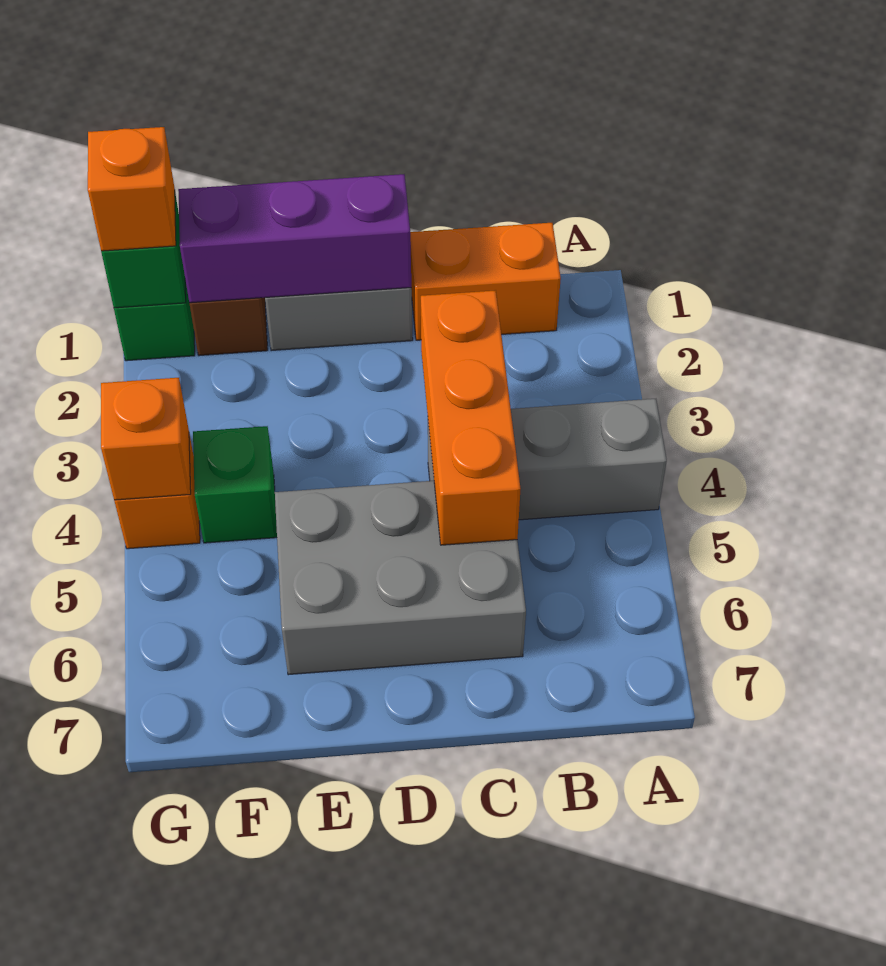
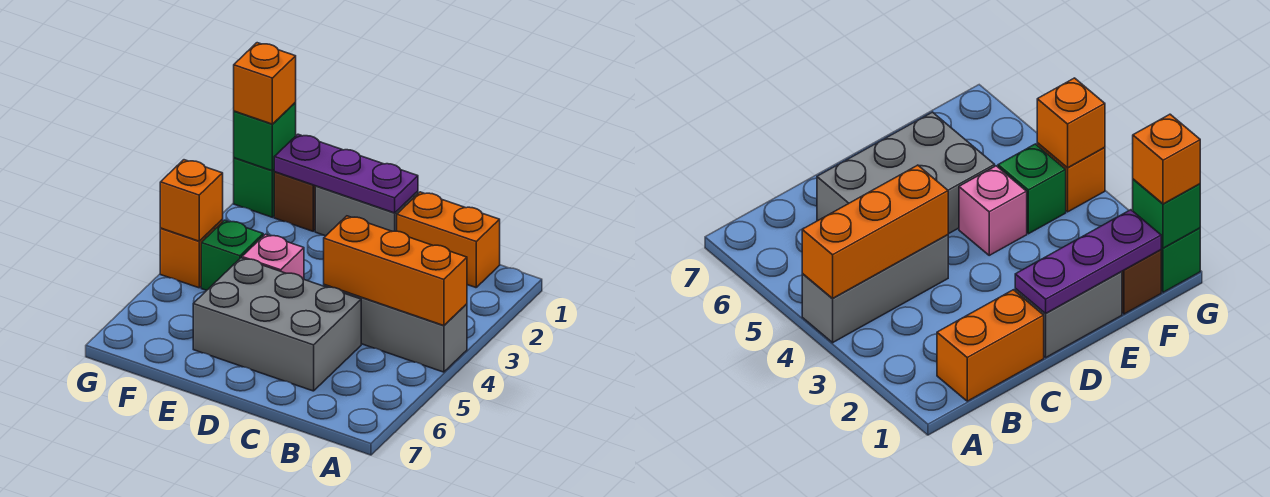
orange brick C3:C5 level 2 -> orange brick A4:C4 level 2
purple brick D1:F1 level 2 -> purple plate D1:F1 level 2
none -> pink brick E4 level 1

